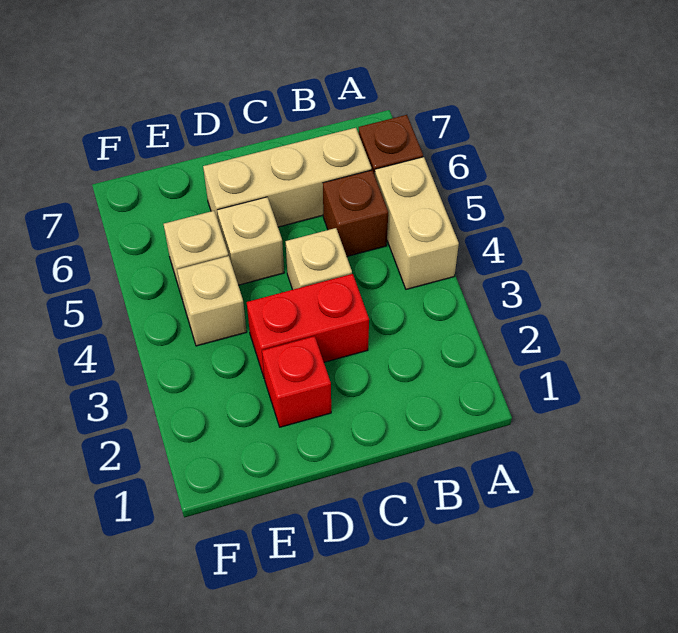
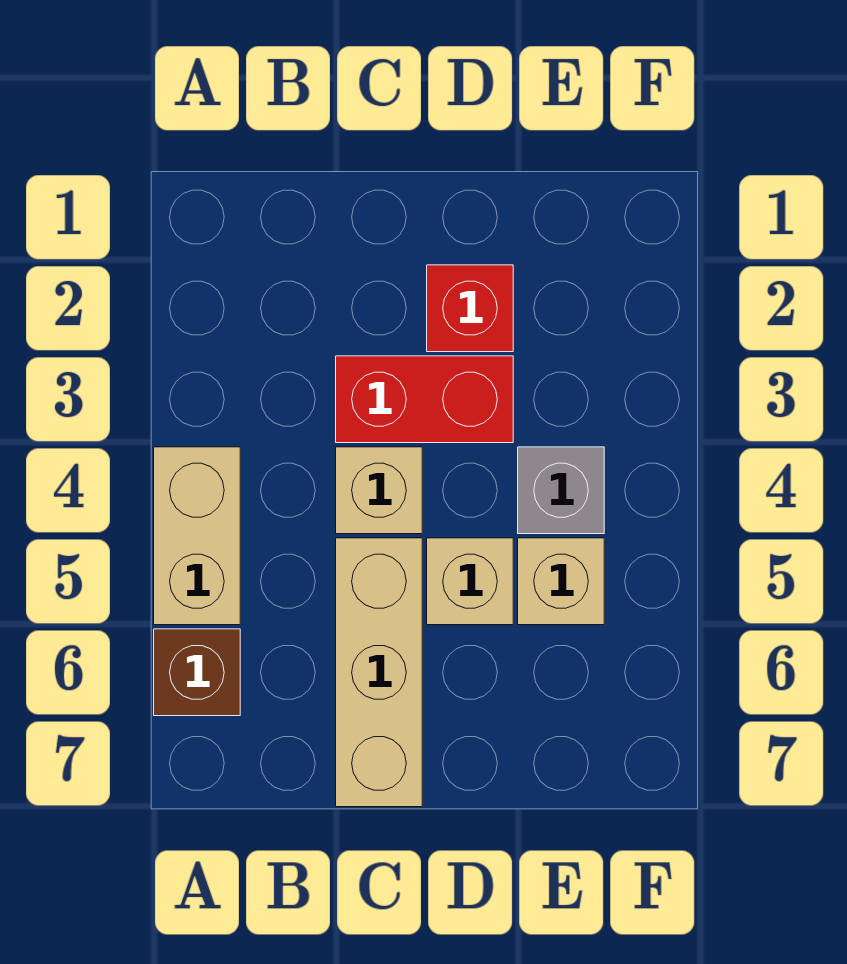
brown brick B5 level 1 -> none
tan brick B6:D6 level 1 -> tan brick C5:C7 level 1
tan brick E4 level 1 -> grey brick E4 level 1

